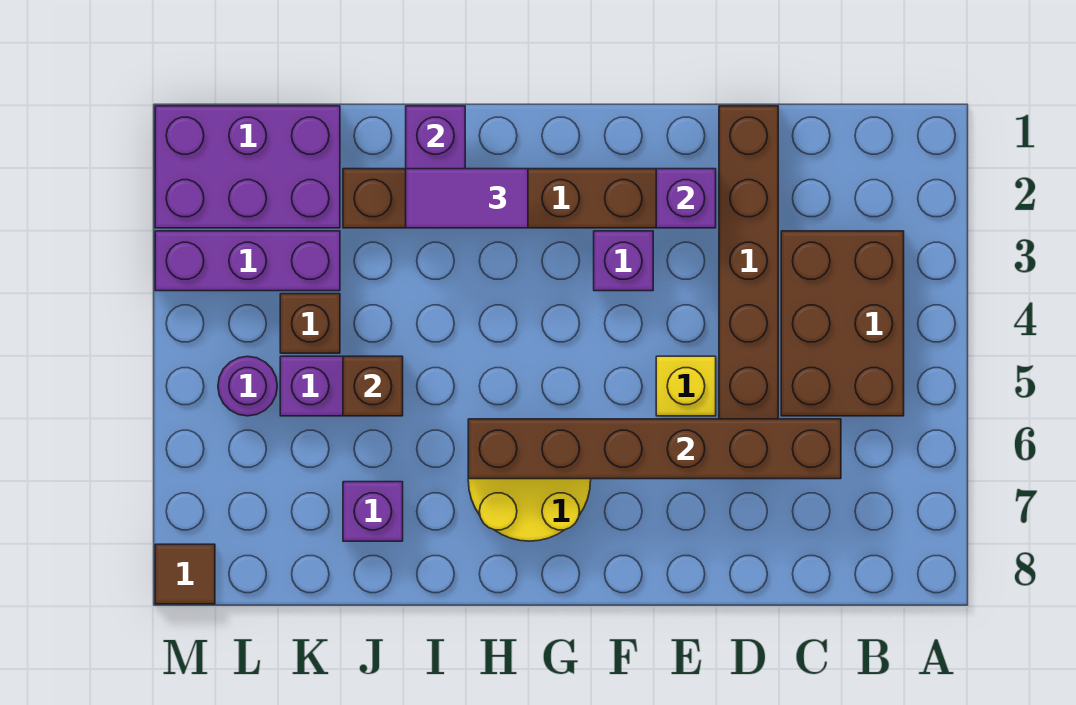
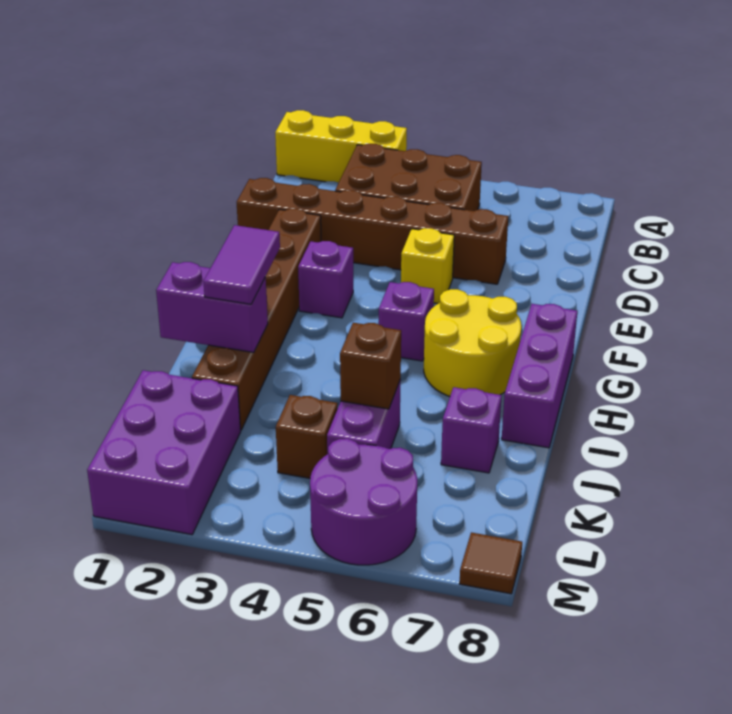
none -> yellow brick A1:A3 level 1
brown brick C6:H6 level 2 -> none
purple brick E2 level 2 -> purple brick G5 level 1
purple brick K3:M3 level 1 -> purple brick G8:I8 level 1
purple round brick L5 level 1 -> purple round brick L5:M6 level 1

